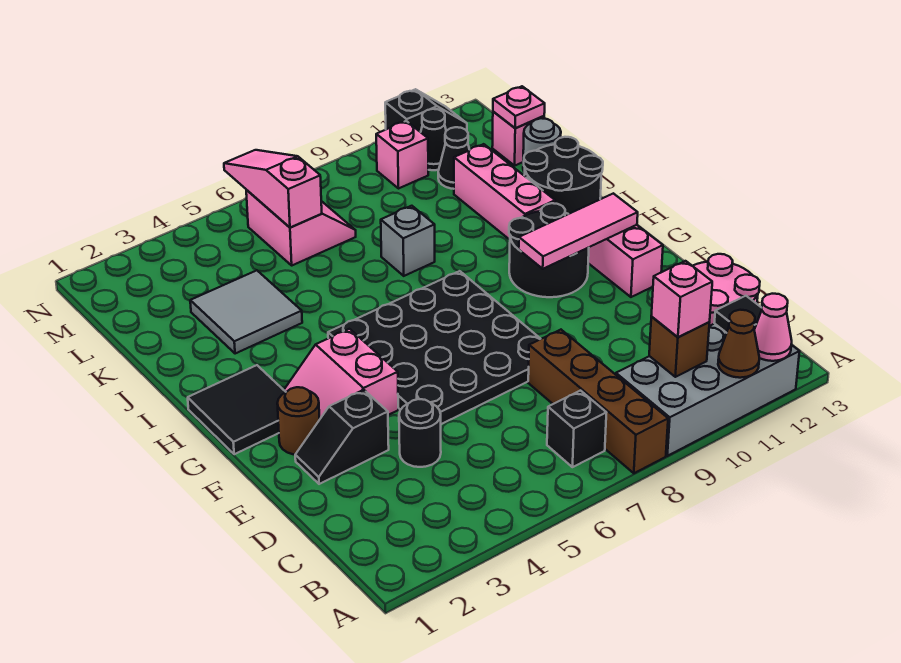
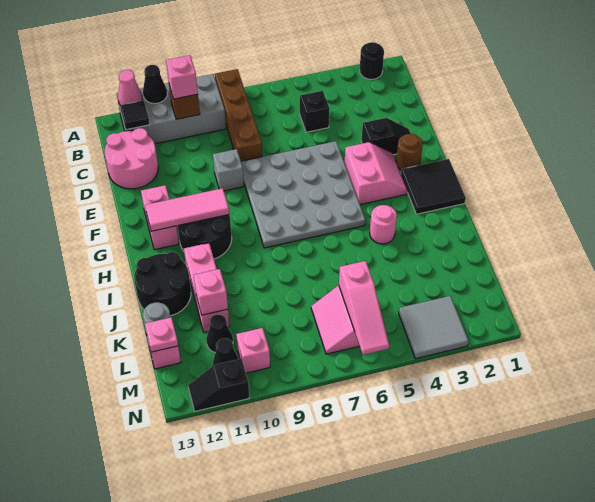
brown cone A11 level 2 -> black cone A11 level 2
black brick B7 level 1 -> black brick C5 level 1
black round brick D4 level 1 -> black round brick A2 level 1
black plate E5:H8 level 1 -> grey plate E5:H8 level 1
none -> pink round brick I4 level 1
grey tile J3:K4 level 1 -> grey tile M3:N4 level 1
grey brick J8 level 1 -> grey brick E9 level 1
none -> pink brick K11 level 2

